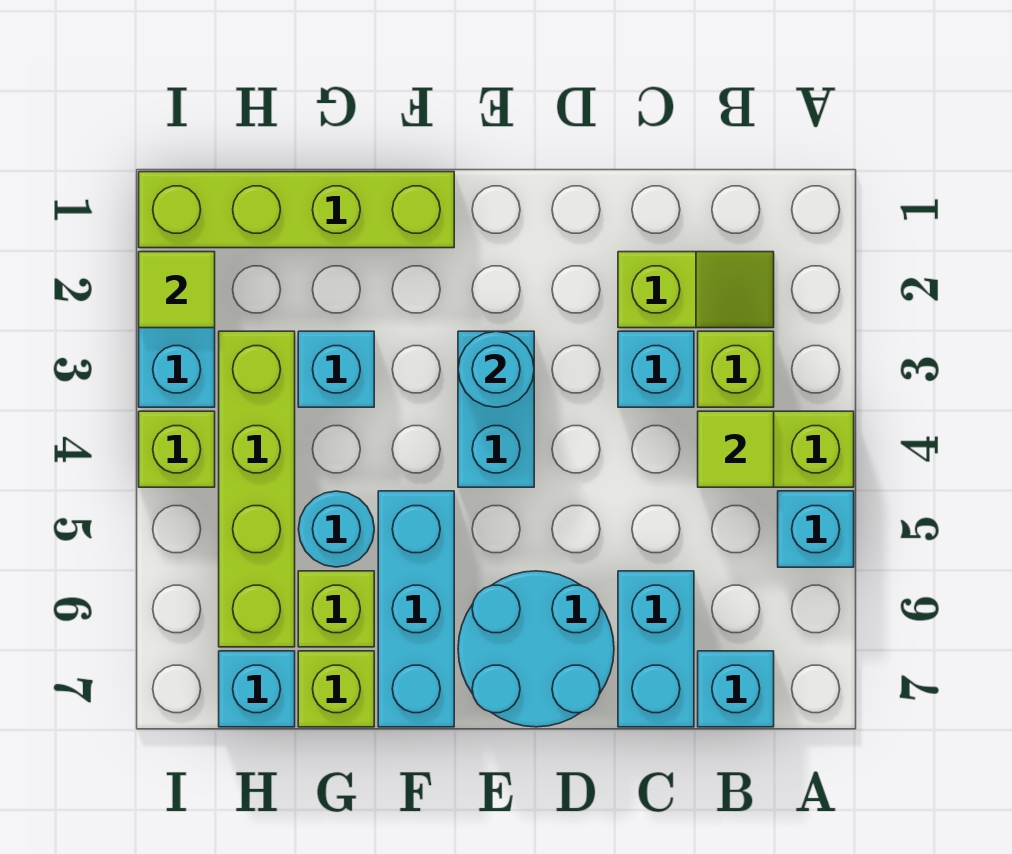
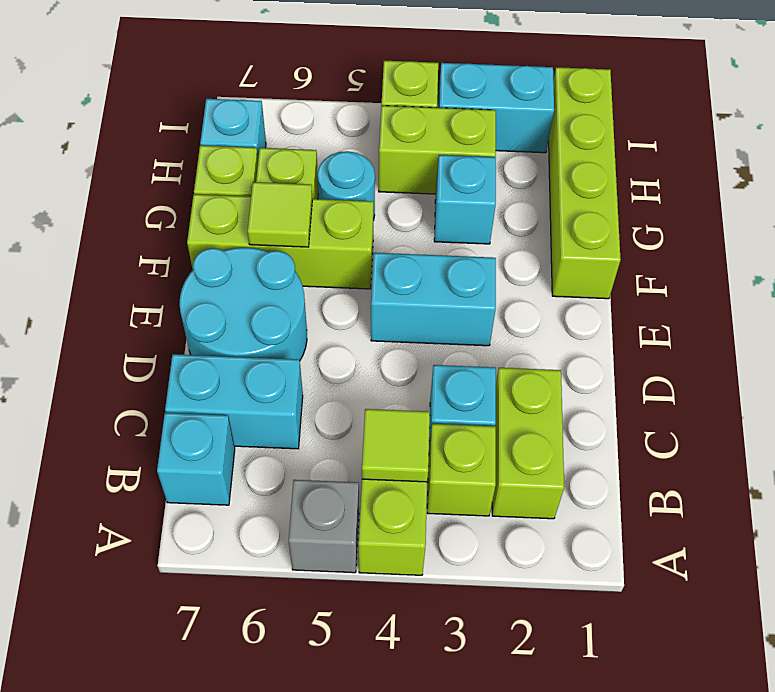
cyan brick A5 level 1 -> grey brick A5 level 1
lime slope B2:C2 level 1 top C -> lime brick B2:C2 level 1
cyan round brick E3 level 2 -> none
cyan brick F5:F7 level 1 -> lime brick F5:F7 level 1
lime brick H3:H6 level 1 -> lime brick H3:H4 level 1
lime tile I2 level 2 -> lime tile F6 level 2

